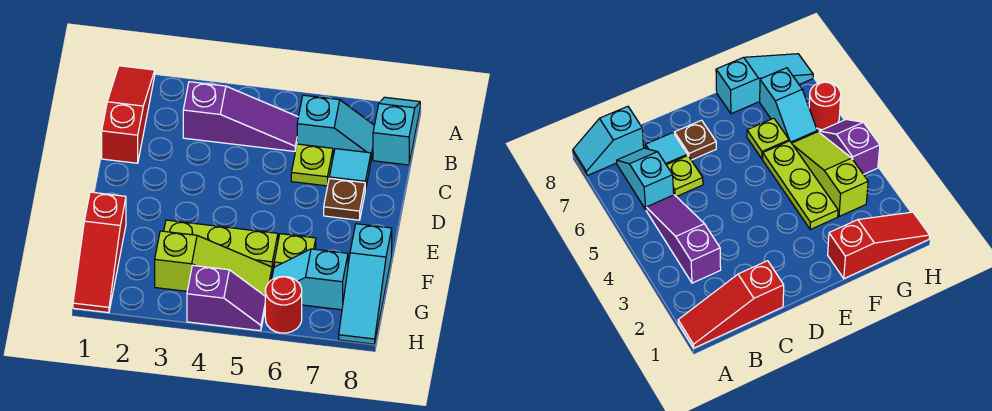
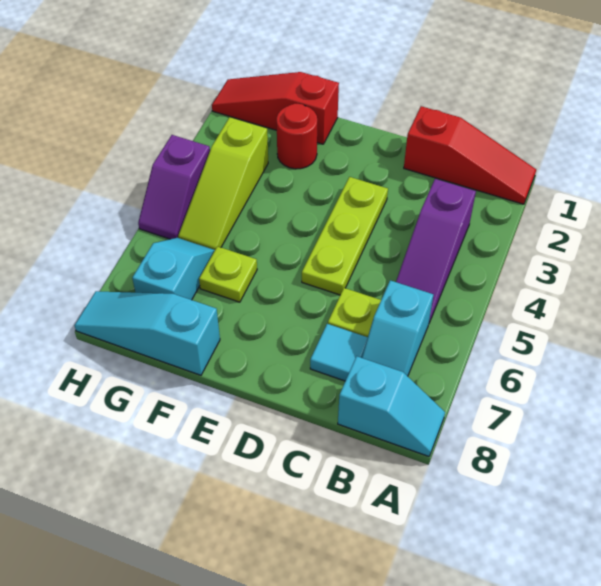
brown plate D7 level 1 -> none
lime plate F3:F5 level 1 -> lime plate D3:D5 level 1
red round brick H6 level 1 -> red round brick F2 level 1

